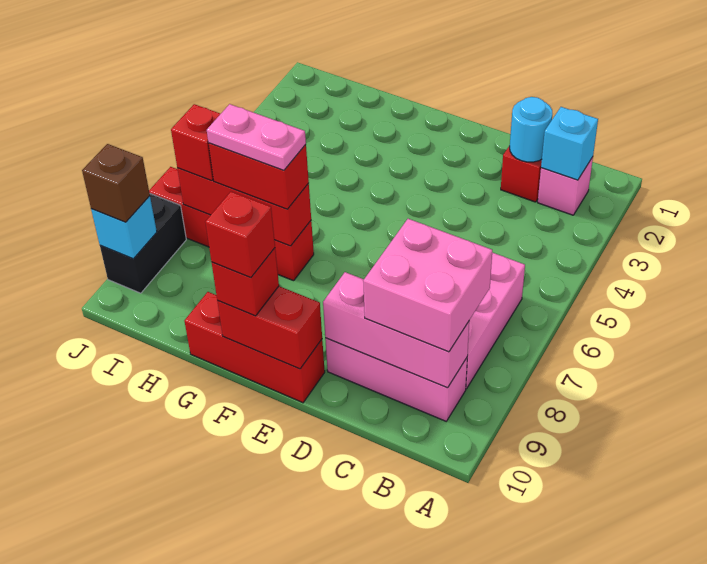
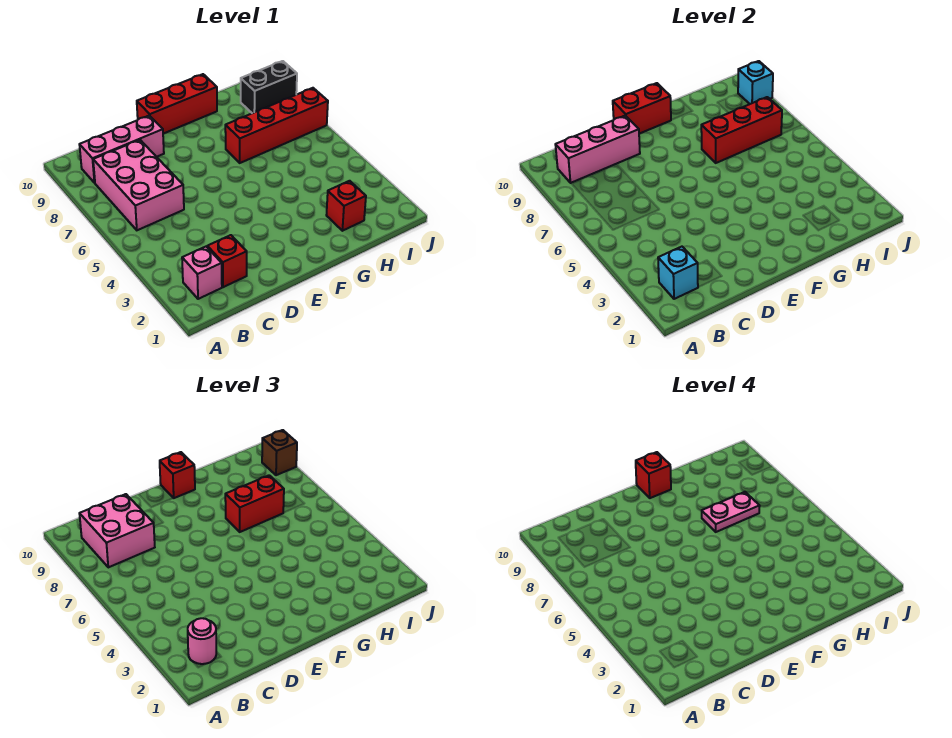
none -> pink round brick B2 level 3
cyan round brick C2 level 2 -> none
red brick I7 level 3 -> red brick H2 level 1
black brick J8:J9 level 1 -> black brick I9:J9 level 1

